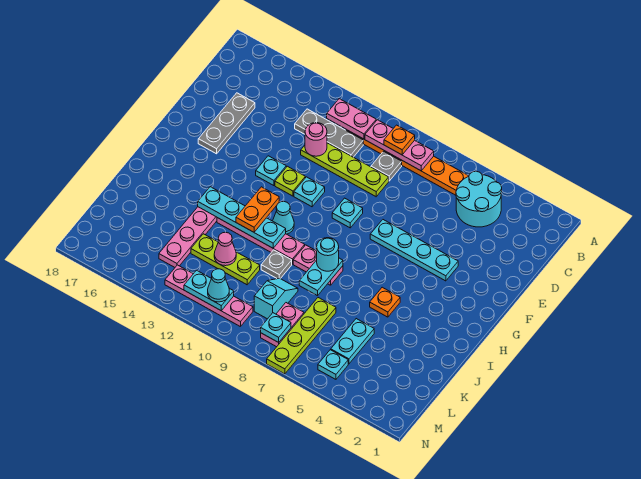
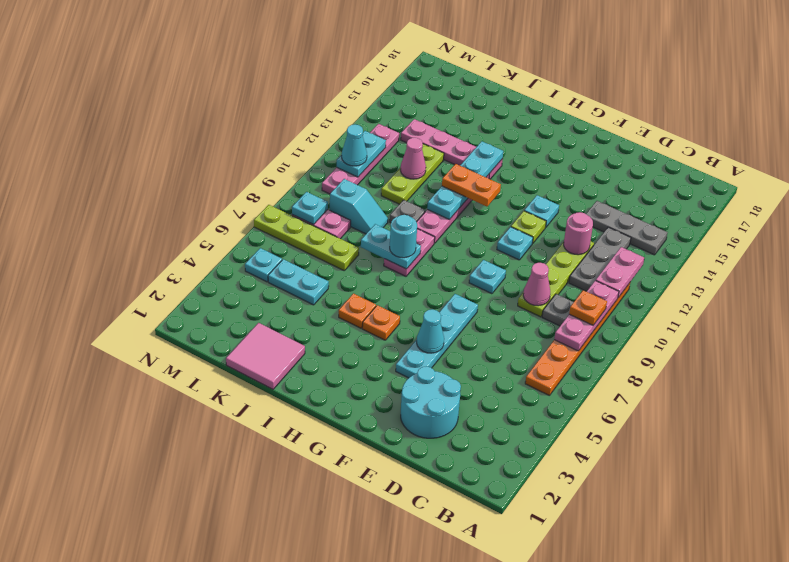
cyan round brick B4:C5 level 1 -> cyan round brick D2:E3 level 1
none -> pink cone D9 level 2
grey plate D16:F16 level 1 -> grey plate B14:D14 level 1
none -> orange plate H5 level 1
cyan cone H11 level 1 -> cyan cone F5 level 2
none -> pink tile J1:K2 level 1

